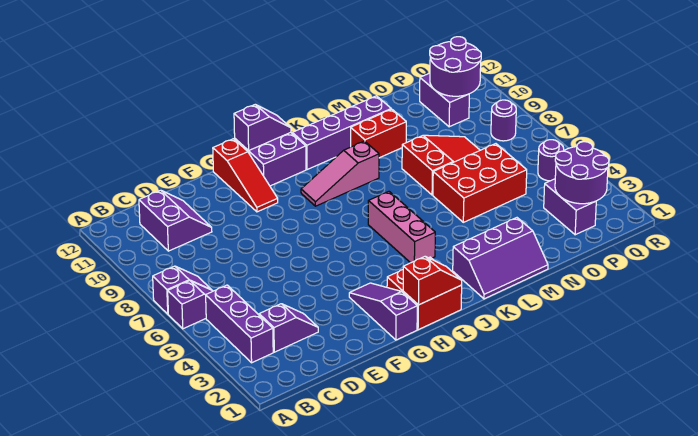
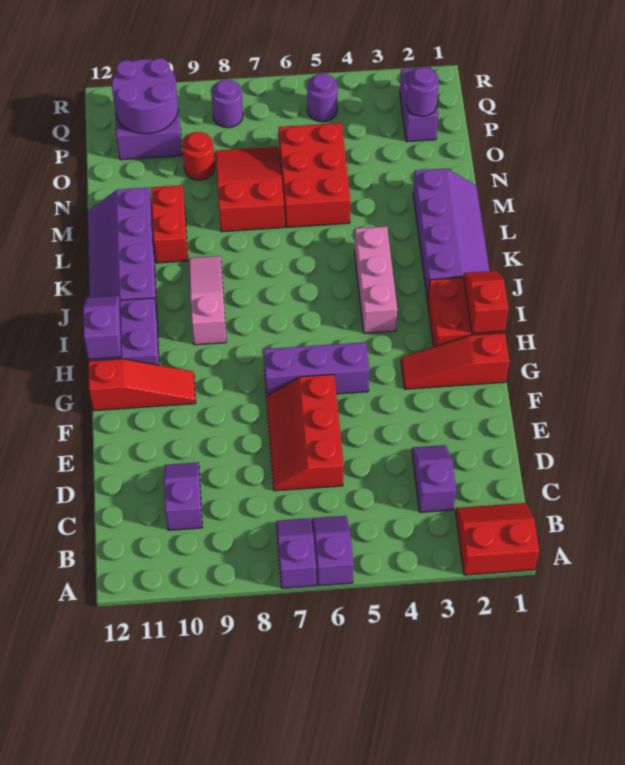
none -> red slope A1:B2 level 1 top A
purple brick B3:B5 level 1 -> purple brick G5:G7 level 1
purple slope C10:D11 level 1 top C -> purple slope C10:D10 level 1 top C
none -> red slope D6:F7 level 1 top 6
purple slope G1:G3 level 1 top 1 -> red slope G1:G3 level 1 top 1
pink slope I9:K9 level 1 top K -> pink slope I9:K9 level 1 top I
pink brick J4:J6 level 1 -> pink brick I4:K4 level 1
purple slope K1:M2 level 1 top 2 -> purple slope J1:M2 level 1 top 2
none -> red round brick O9 level 1
purple brick P2:P3 level 1 -> purple brick P2:Q2 level 1
purple round brick P2:Q3 level 2 -> purple round brick P2 level 2

